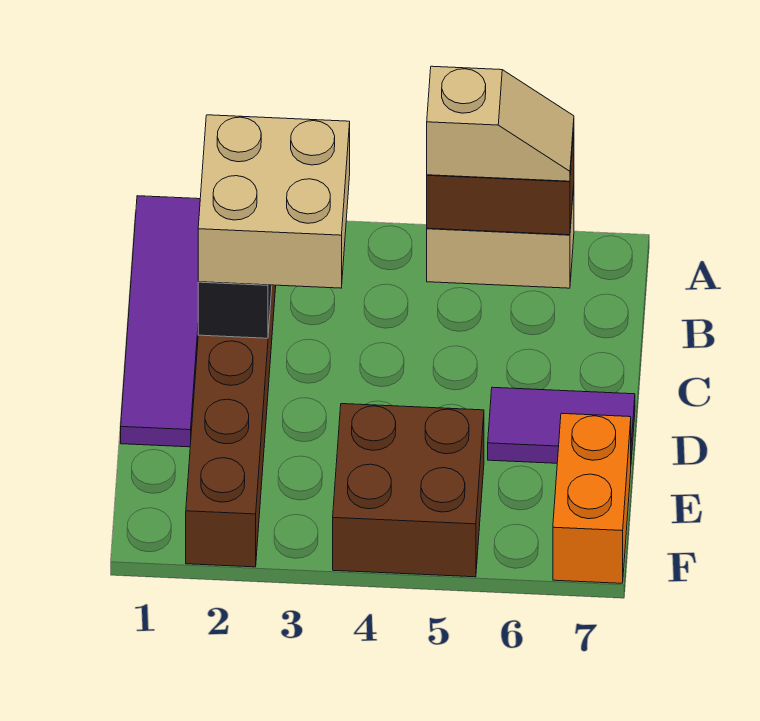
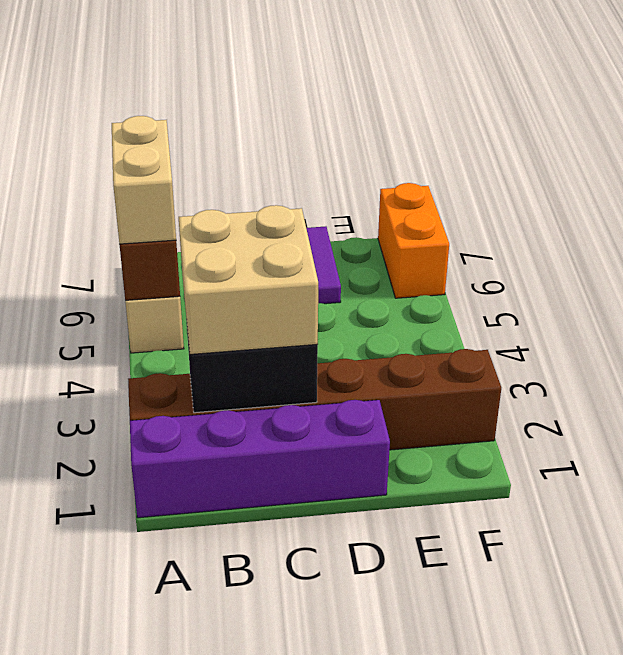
purple tile A1:D1 level 1 -> purple brick A1:D1 level 1
tan slope A5:A6 level 3 top 5 -> tan brick A5:A6 level 3
brown brick E4:F5 level 1 -> none
orange brick E7:F7 level 1 -> orange brick F6:F7 level 1

